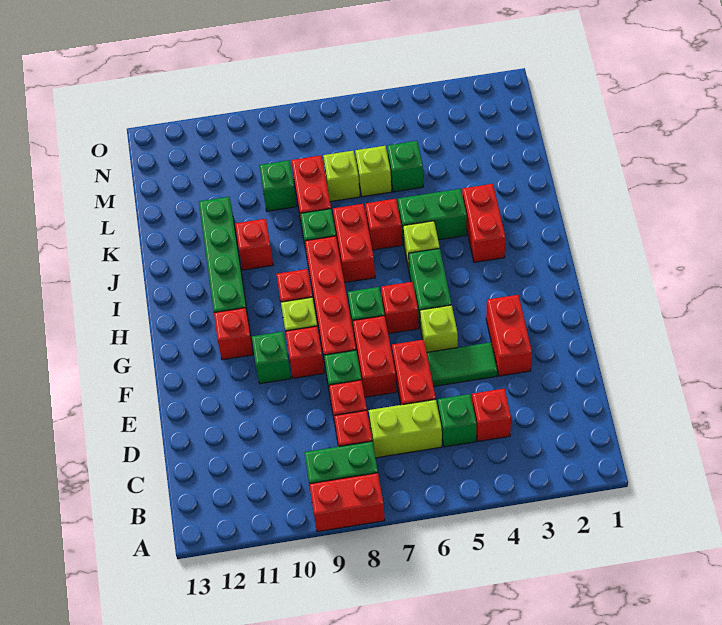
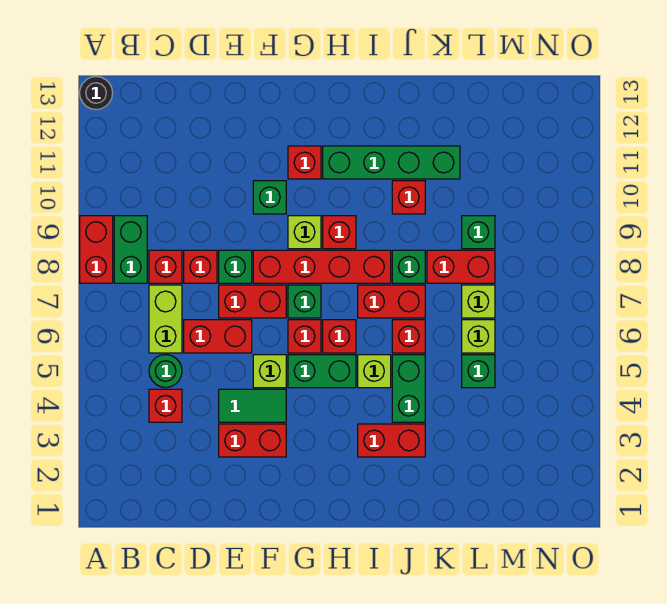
none -> black round brick A13 level 1
green brick C5 level 1 -> green round brick C5 level 1
green tile E4:E5 level 1 -> green tile E4:F4 level 1
red brick F9 level 1 -> red brick H6 level 1

